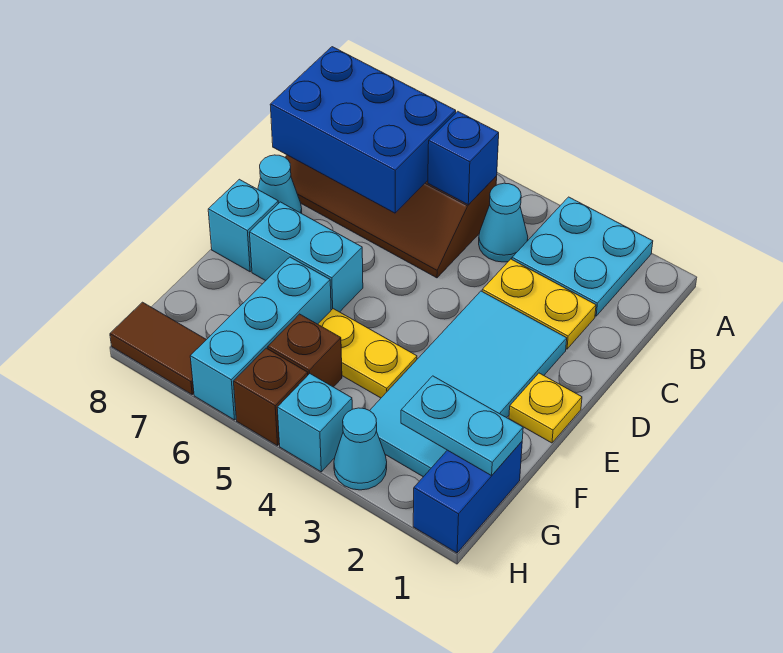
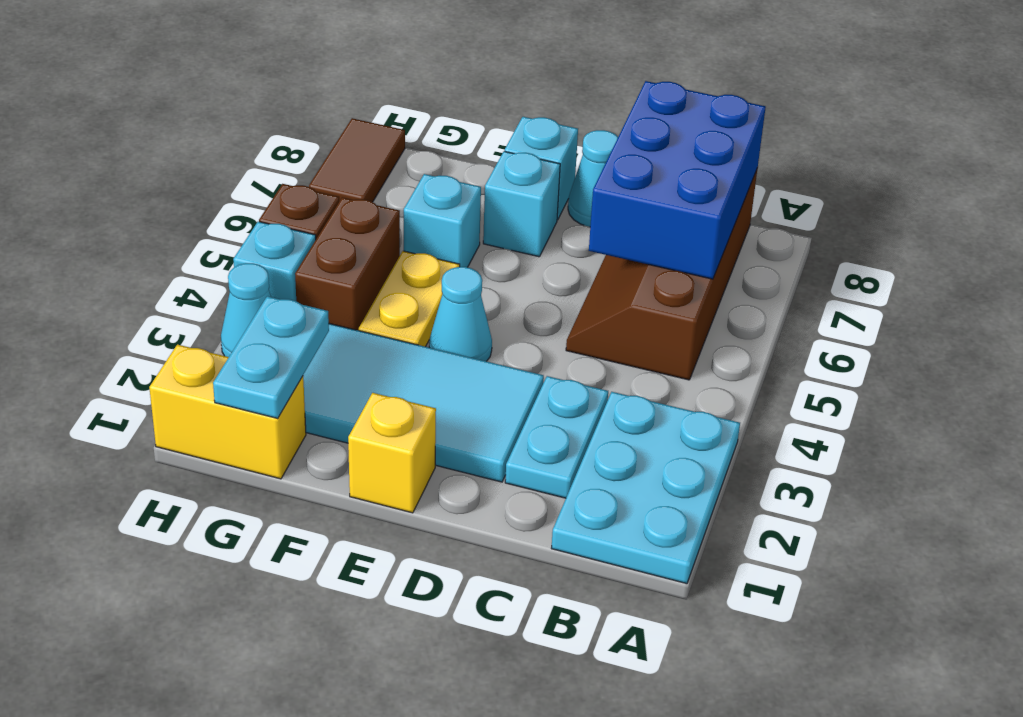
cyan plate A2:B3 level 1 -> cyan plate A1:B3 level 1
cyan cone B4 level 1 -> cyan cone E4 level 1
blue brick B5 level 2 -> none
yellow plate C2:C3 level 1 -> cyan plate C2:C3 level 1
yellow plate E1 level 1 -> yellow brick E1 level 1
cyan brick E6:E7 level 1 -> cyan brick E7 level 1
cyan brick F6:H6 level 1 -> cyan brick F6 level 1
blue brick G1:H1 level 1 -> yellow brick G1:H1 level 1
brown brick G5 level 1 -> brown brick G4:G5 level 1

